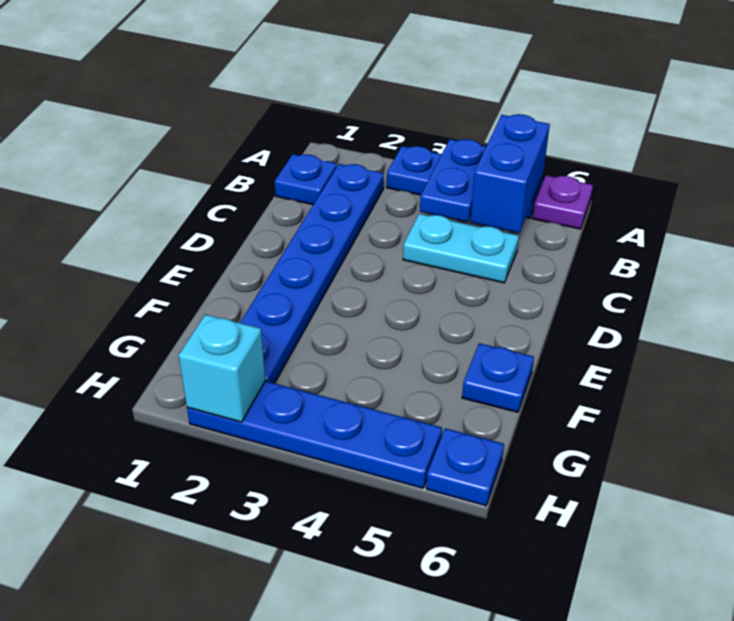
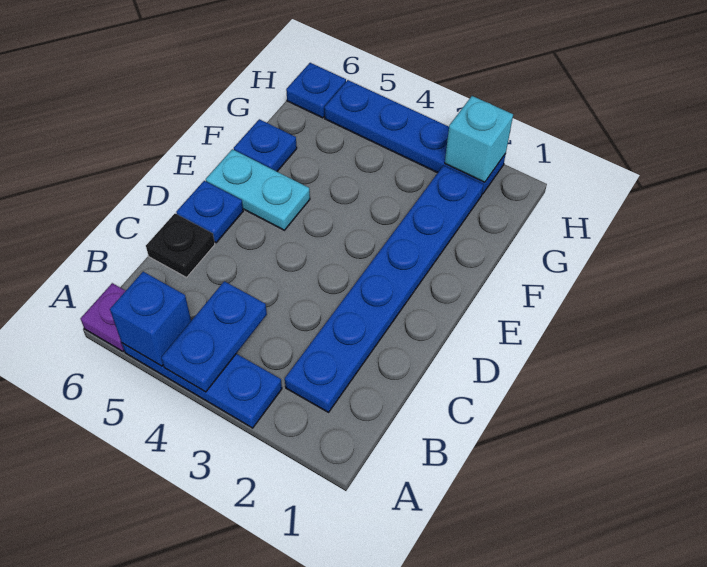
blue brick A5:B5 level 2 -> blue brick A5 level 2
blue plate B1 level 1 -> blue plate D6 level 1
cyan plate C4:C5 level 1 -> cyan plate E5:E6 level 1
none -> black plate C6 level 1

